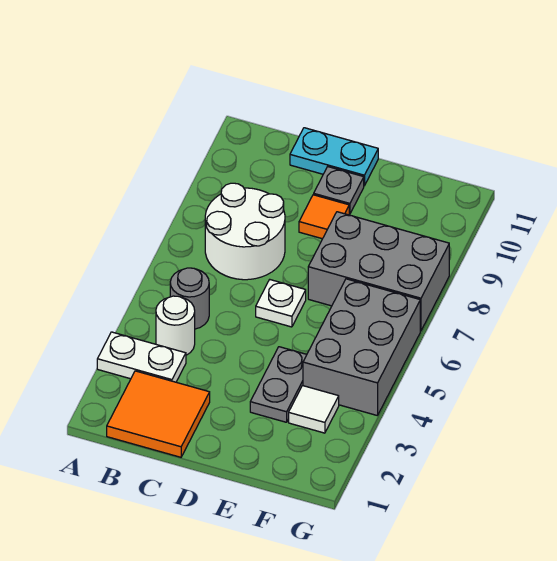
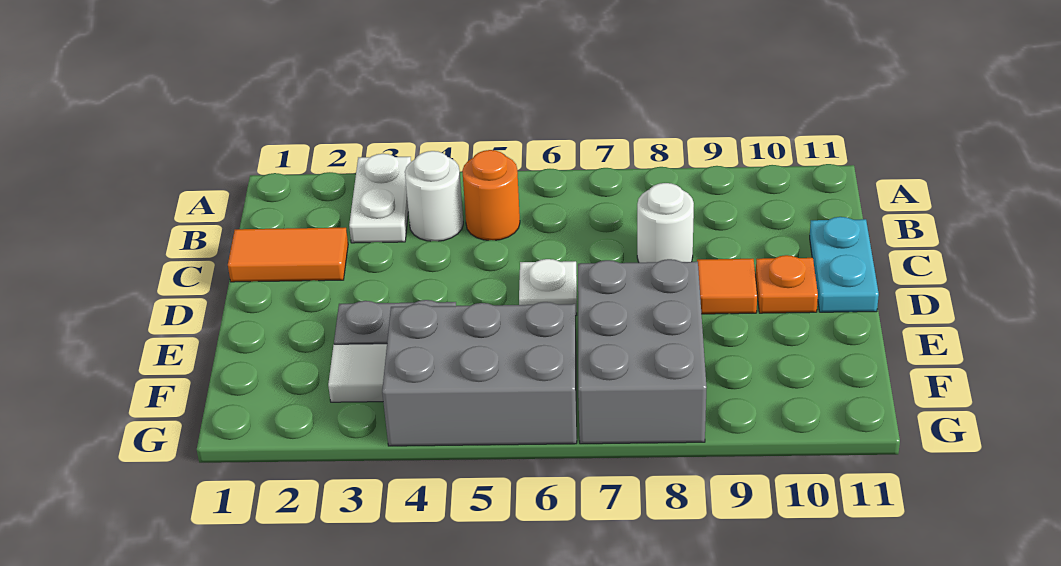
orange tile B1:C2 level 1 -> orange tile C1:C2 level 1
grey round brick B5 level 1 -> orange round brick B5 level 1
white round brick B7:C8 level 1 -> white round brick C8 level 1
grey plate D10 level 1 -> orange plate D10 level 1

